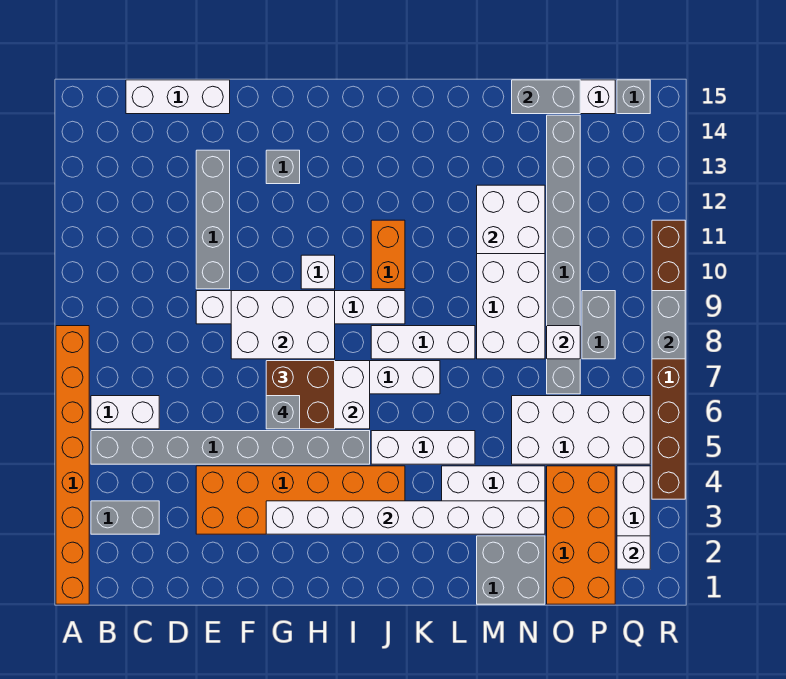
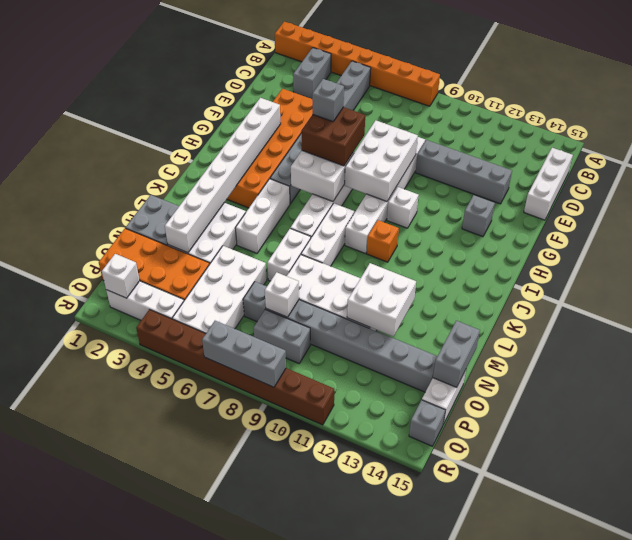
white brick B6:C6 level 1 -> white brick L7:M7 level 1
orange brick J10:J11 level 1 -> orange brick J10 level 1
grey brick R8:R9 level 2 -> grey brick R7:R9 level 2

